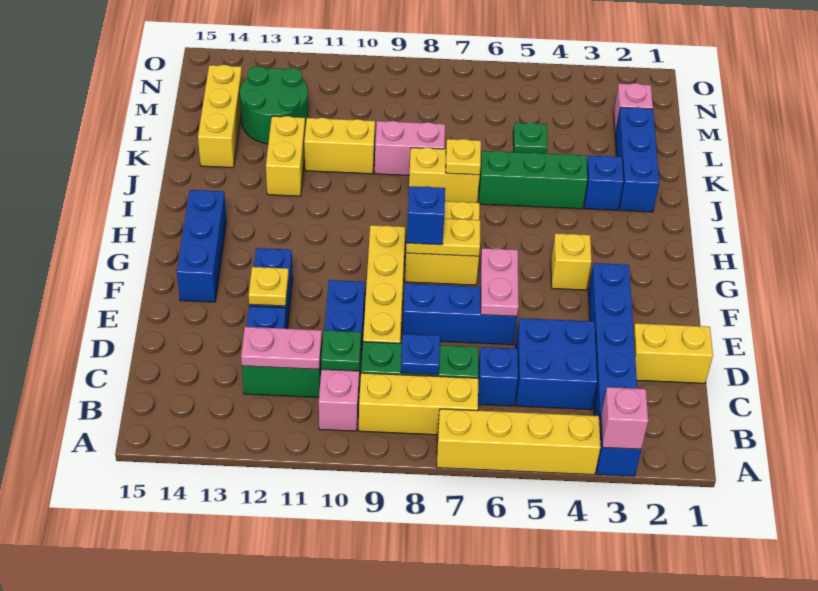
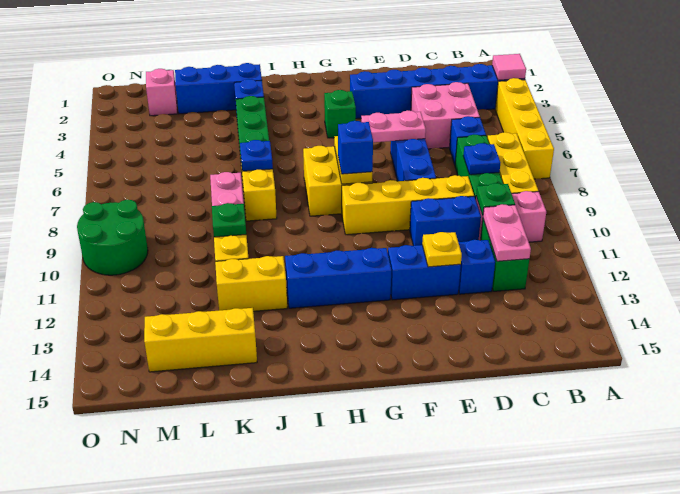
pink brick A3 level 2 -> pink tile A3 level 2
blue brick C4:D5 level 1 -> pink brick C4:D5 level 1
yellow brick D1:D2 level 1 -> none
blue brick F14:H14 level 1 -> blue brick G12:I12 level 1
yellow brick G4 level 1 -> green brick G4 level 1
yellow plate J7 level 2 -> blue plate J7 level 2
green plate L5 level 1 -> green plate K10 level 2
green round brick L12:M13 level 1 -> green round brick N9:O10 level 1

